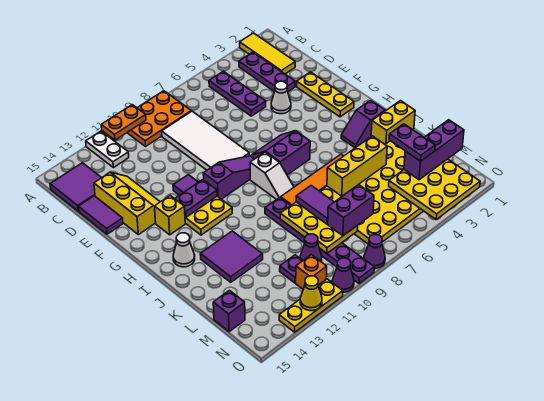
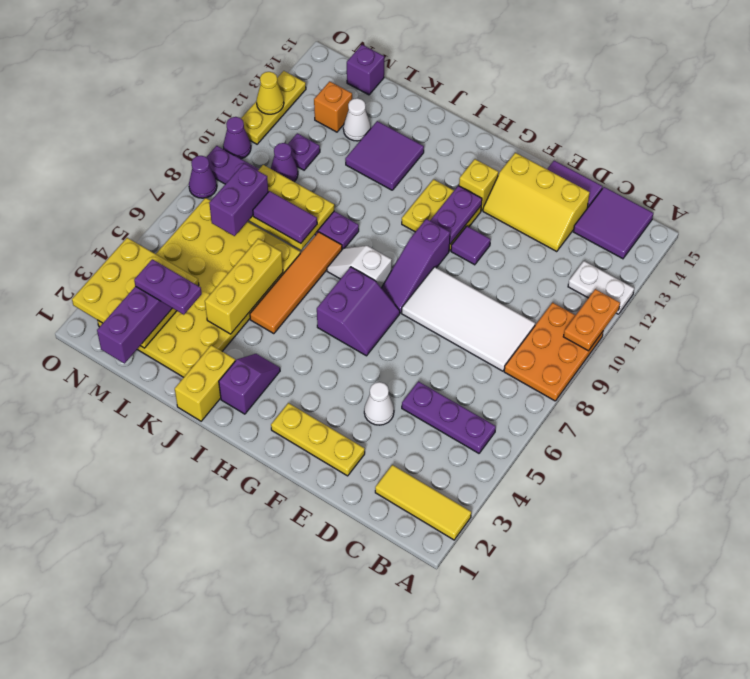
purple plate B3:D3 level 1 -> none
white cone I14 level 1 -> white cone L13 level 1
orange brick N11 level 1 -> orange brick M13 level 1

